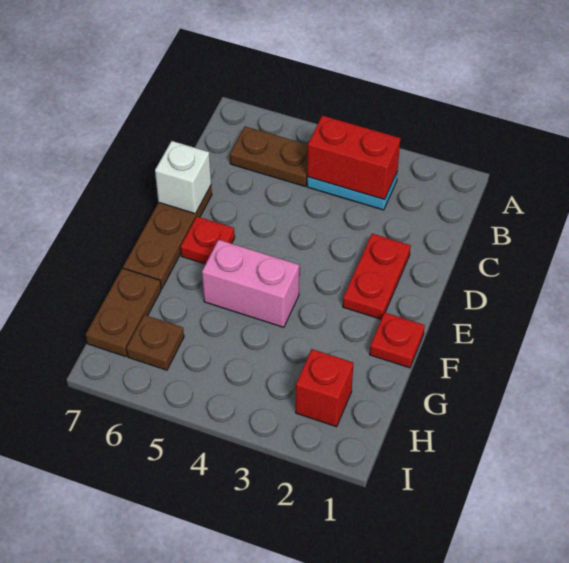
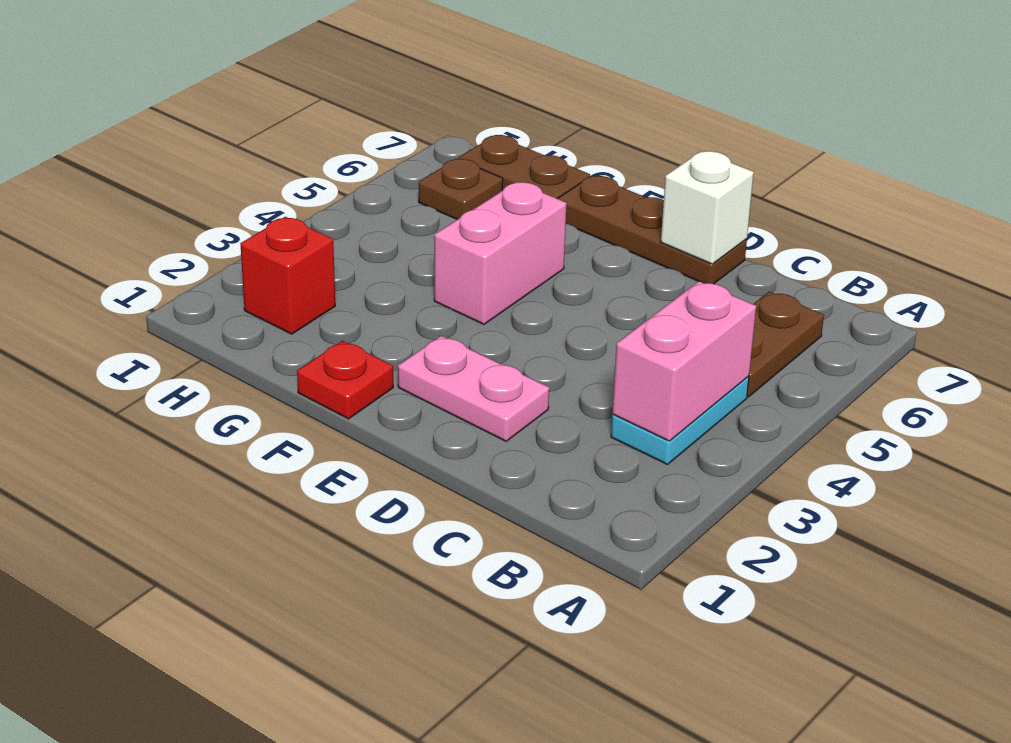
red brick B3:B4 level 2 -> pink brick B3:B4 level 2
red plate D2:E2 level 1 -> pink plate D2:E2 level 1
red plate E6 level 1 -> none

